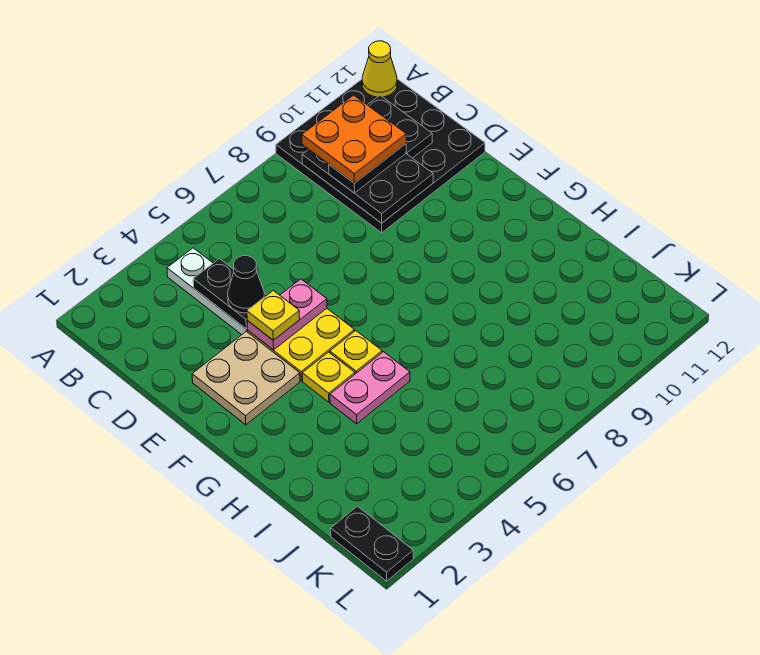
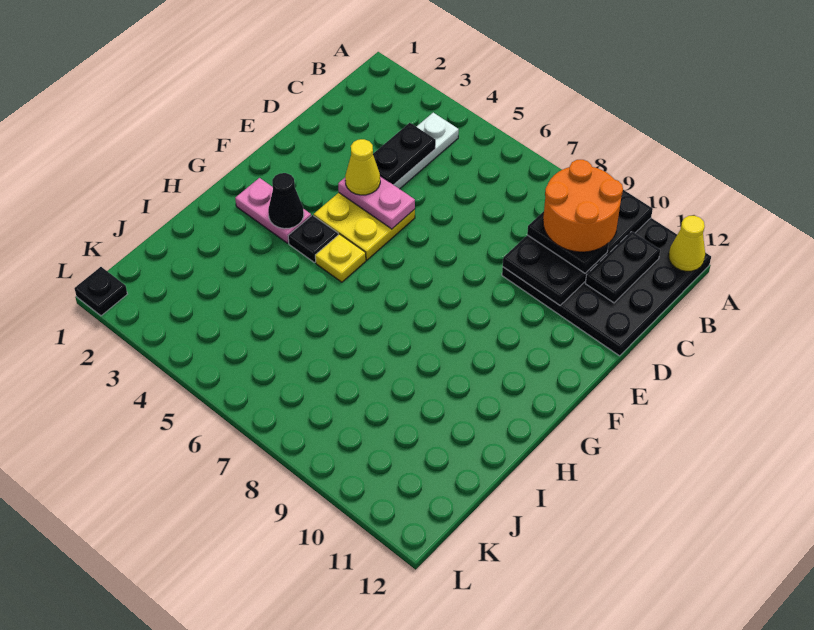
black plate B9:D10 level 2 -> black plate A9:D10 level 2
orange plate B9:C10 level 4 -> orange round brick B9:C10 level 4
black cone D4 level 3 -> black cone G3 level 2
tan plate E2:F3 level 1 -> none
yellow plate E4 level 3 -> yellow cone E4 level 3
yellow plate G4 level 1 -> black plate G4 level 1
pink plate H4:H5 level 1 -> pink plate G2:G3 level 1
black plate K1:L1 level 1 -> black plate L1 level 1

